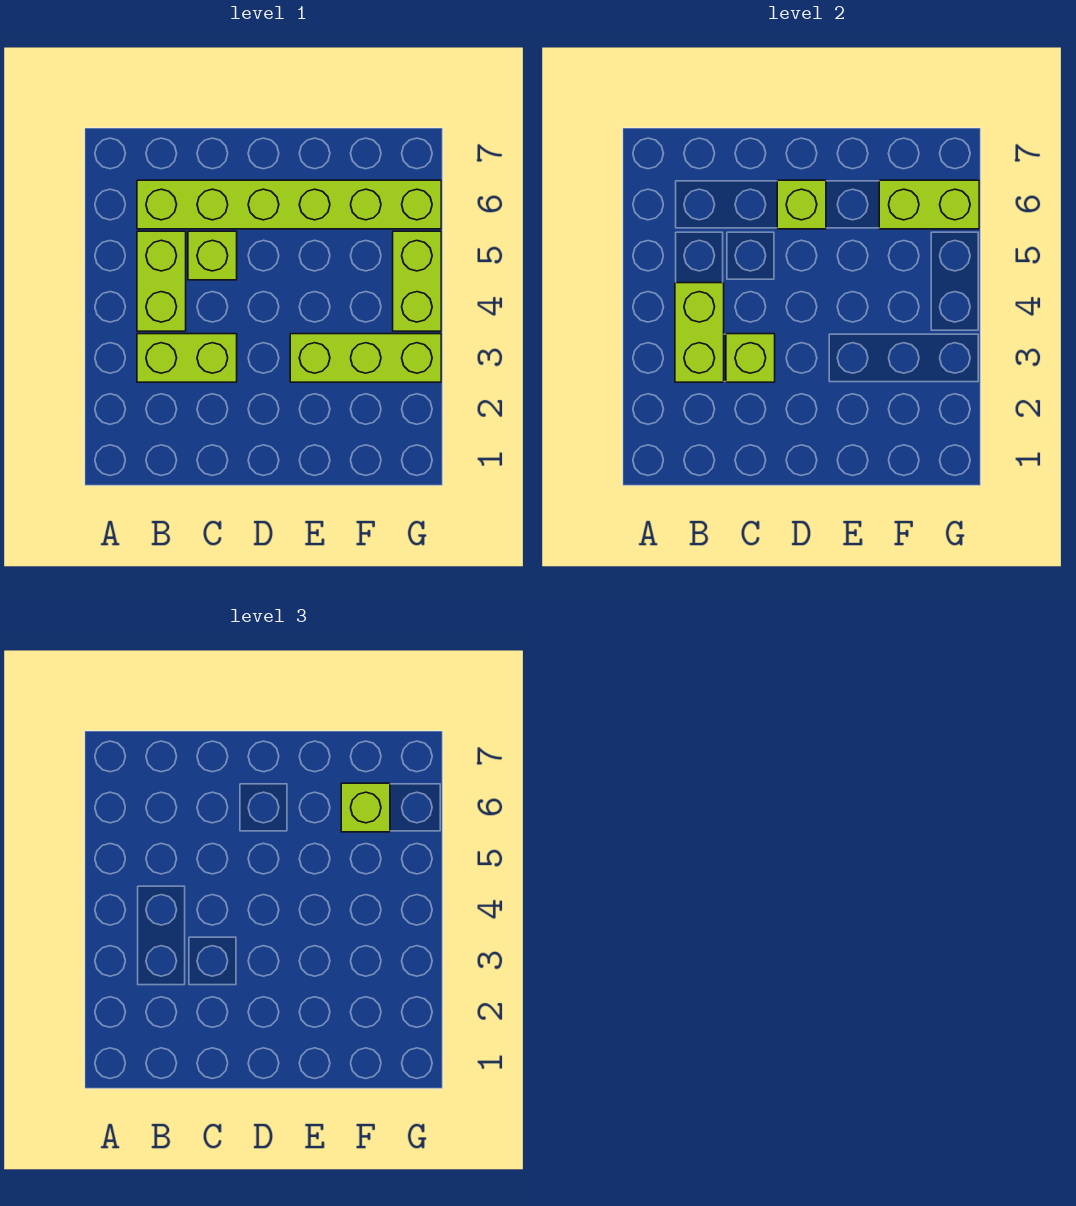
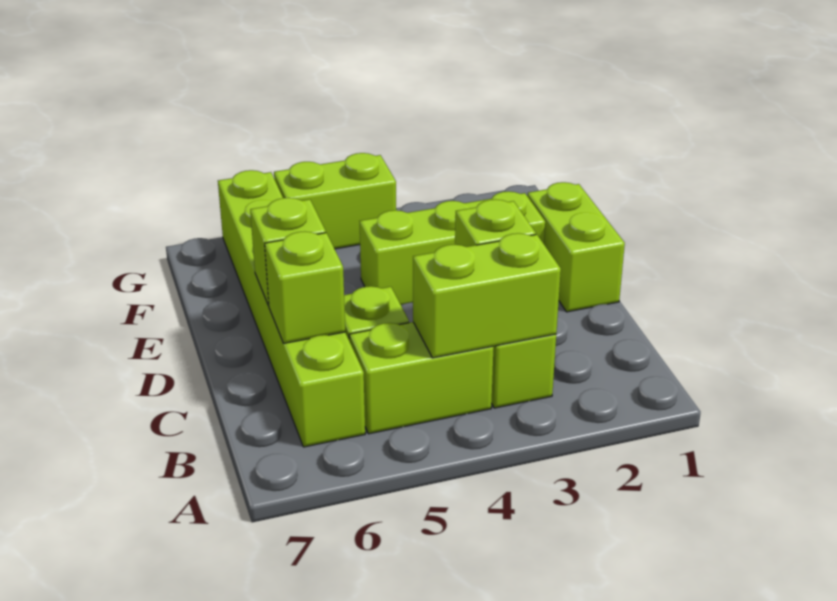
lime brick E3:G3 level 1 -> lime brick E2:E4 level 1
lime brick F6:G6 level 2 -> lime brick D1:E1 level 1
lime brick F6 level 3 -> lime brick C6 level 2

